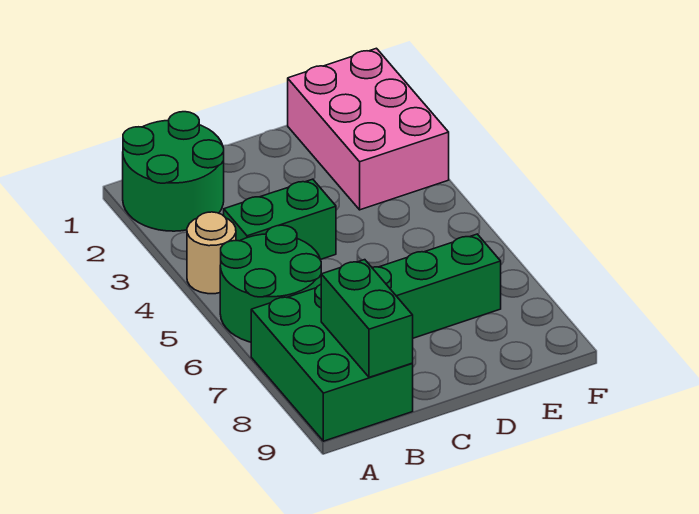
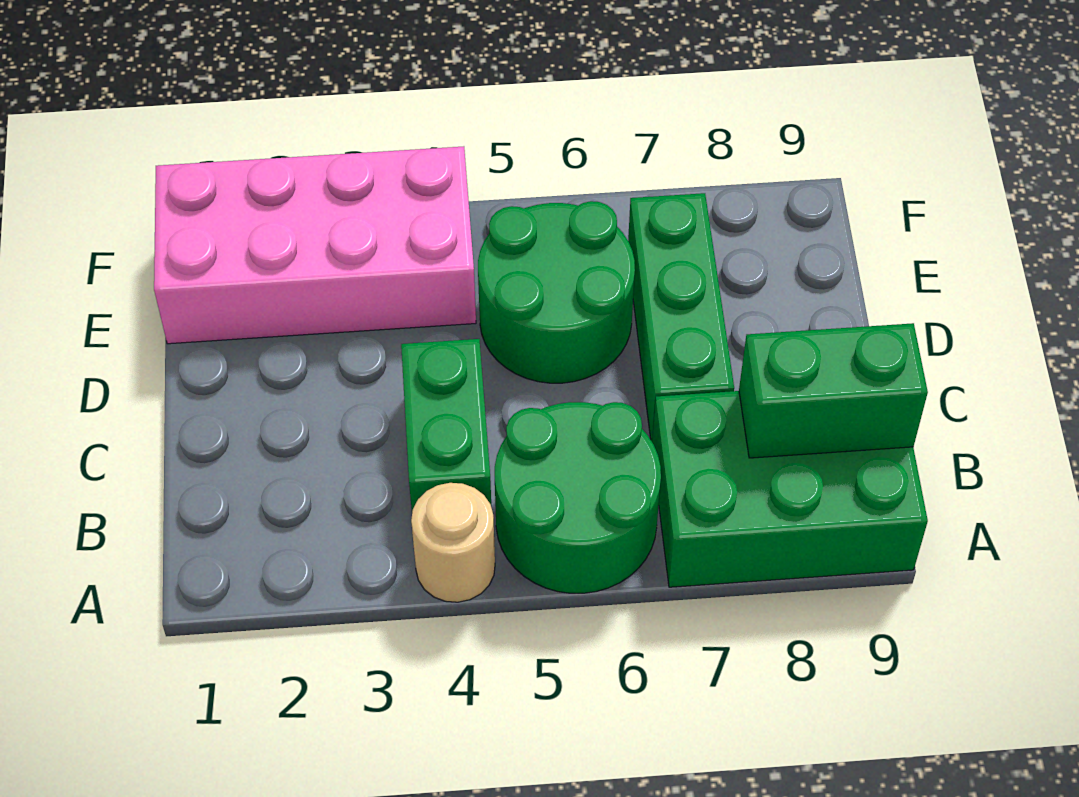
green round brick A1:B2 level 1 -> green round brick D5:E6 level 1
pink brick E1:F3 level 1 -> pink brick E1:F4 level 1

